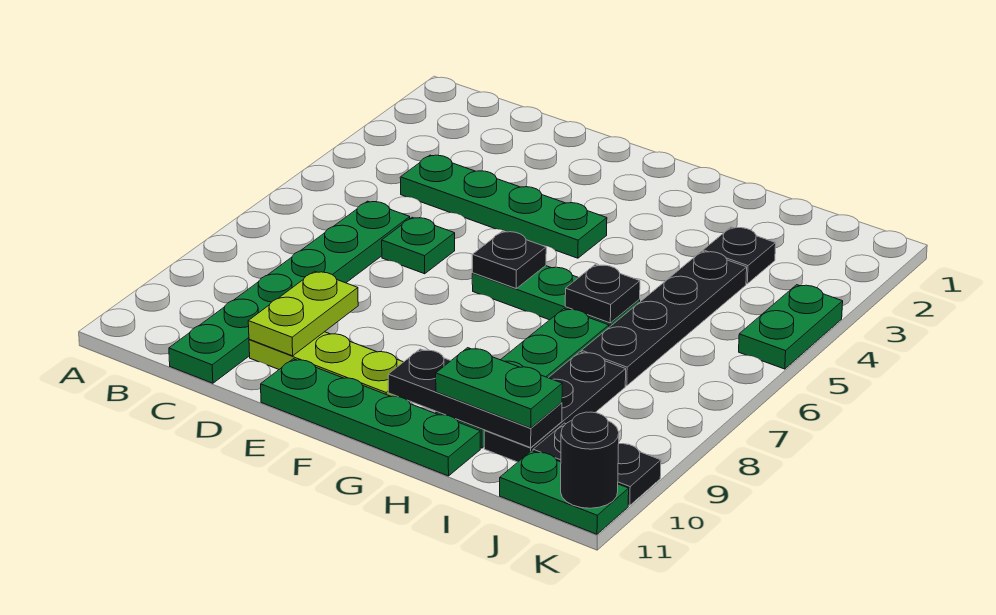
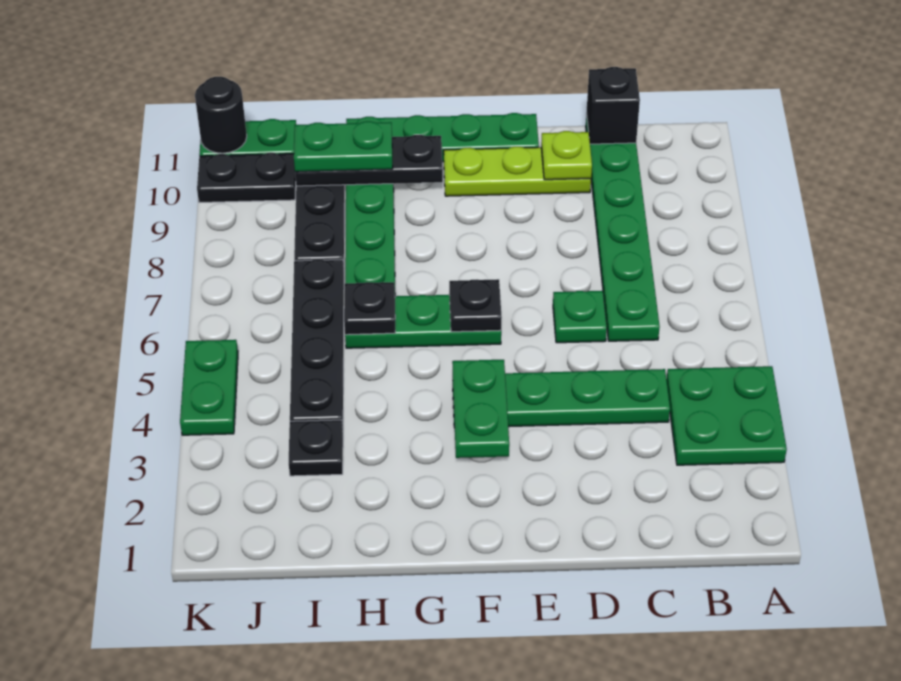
none -> green plate A3:B4 level 1
none -> black brick C11 level 2
lime plate D9:D10 level 2 -> lime plate D10 level 2
none -> green plate F3:F4 level 2

